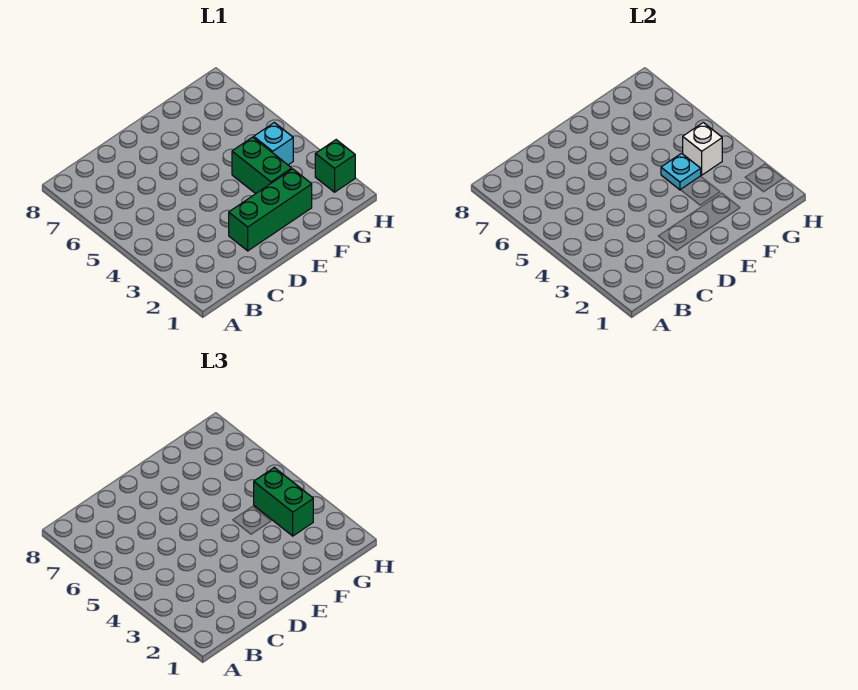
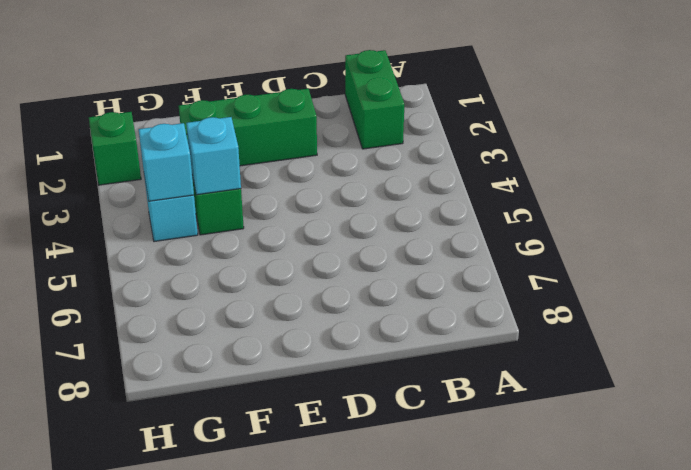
cyan plate F4 level 2 -> cyan brick F4 level 2
green brick G3:G4 level 3 -> green brick B1:B2 level 1
white brick G4 level 2 -> cyan brick G4 level 2

